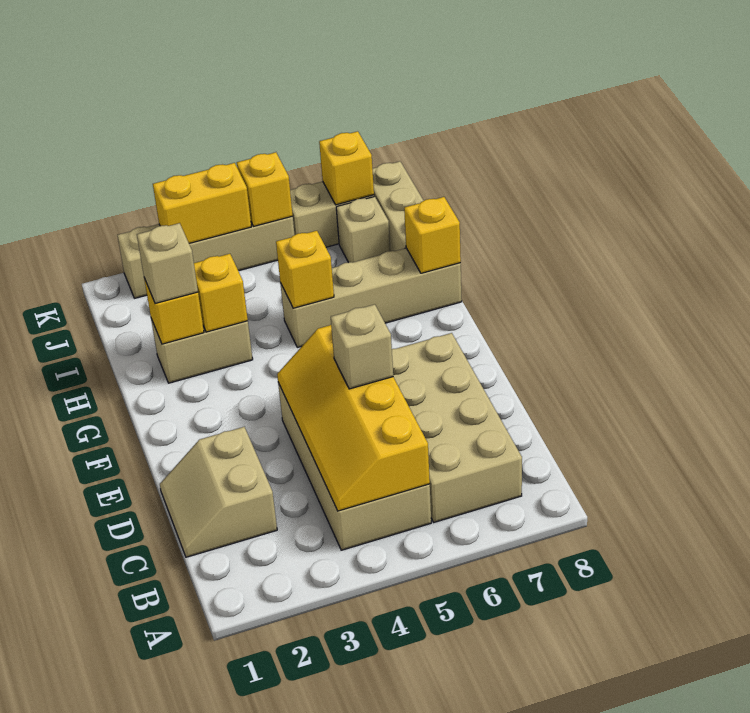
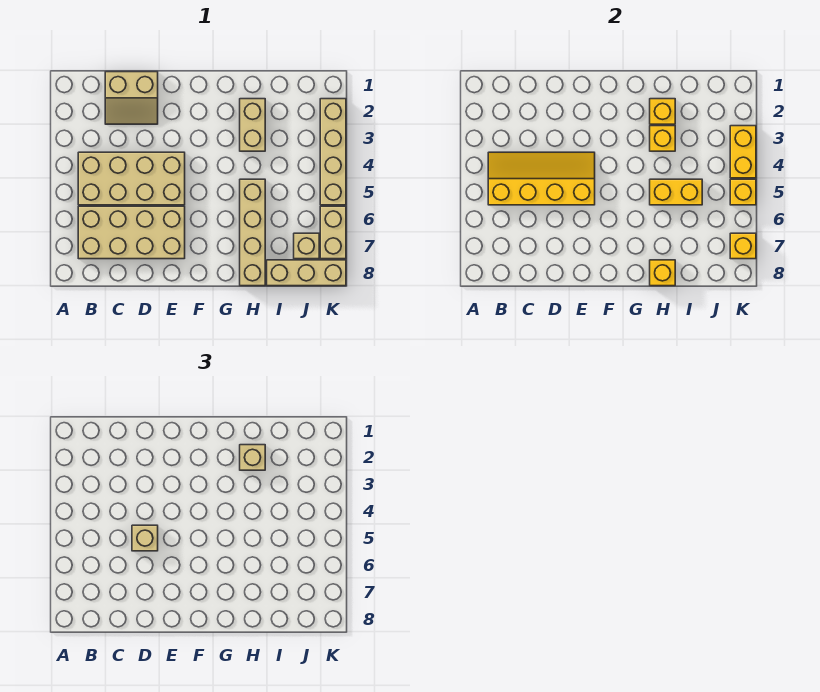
tan slope C1:D2 level 1 top 2 -> tan slope C1:D2 level 1 top 1
yellow brick H5 level 2 -> yellow brick H5:I5 level 2

